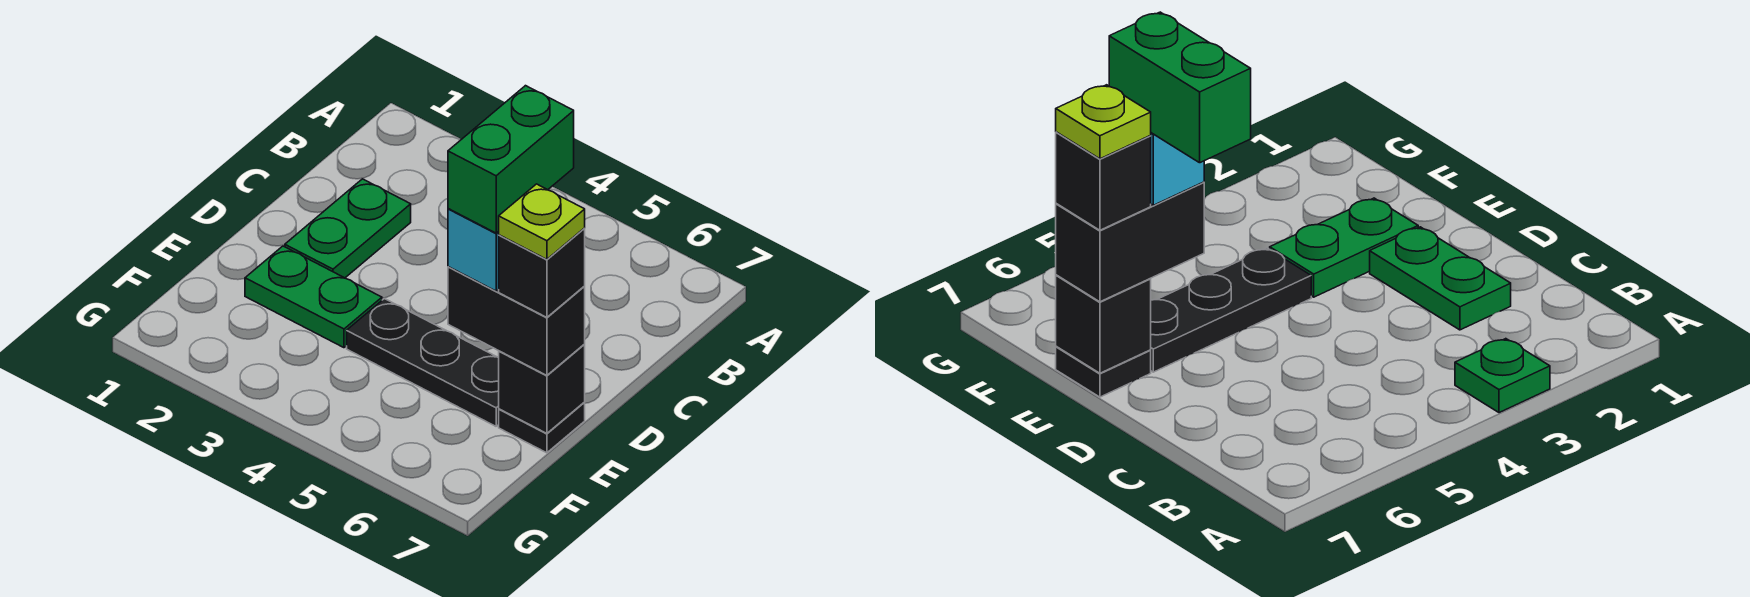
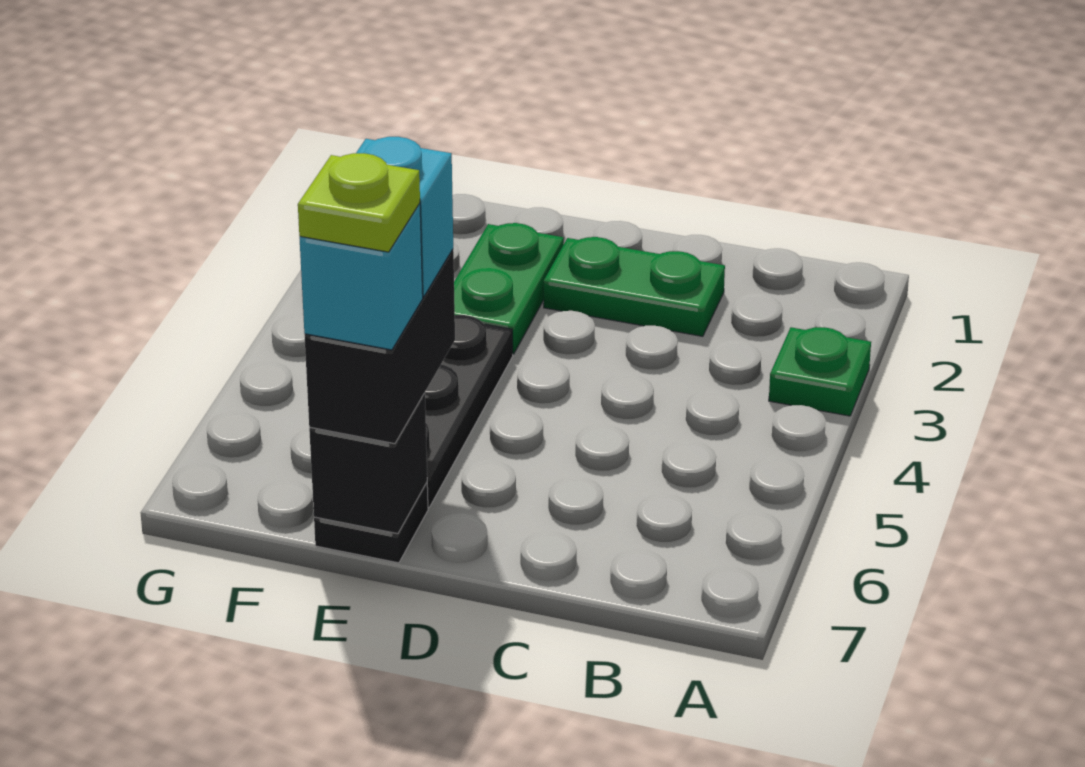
green brick D6:E6 level 5 -> none
black brick E7 level 4 -> cyan brick E7 level 4

